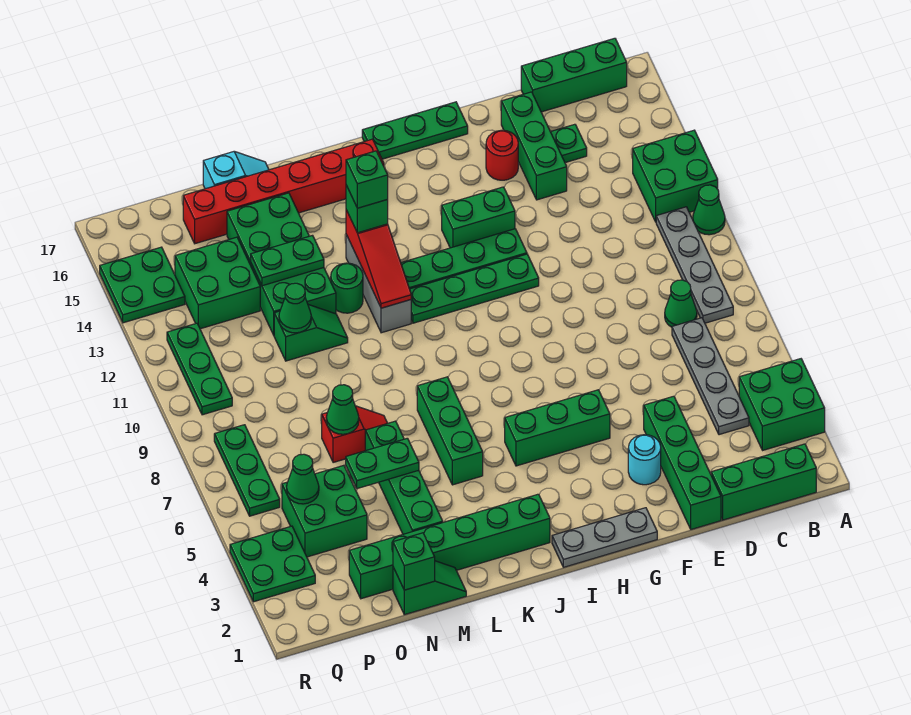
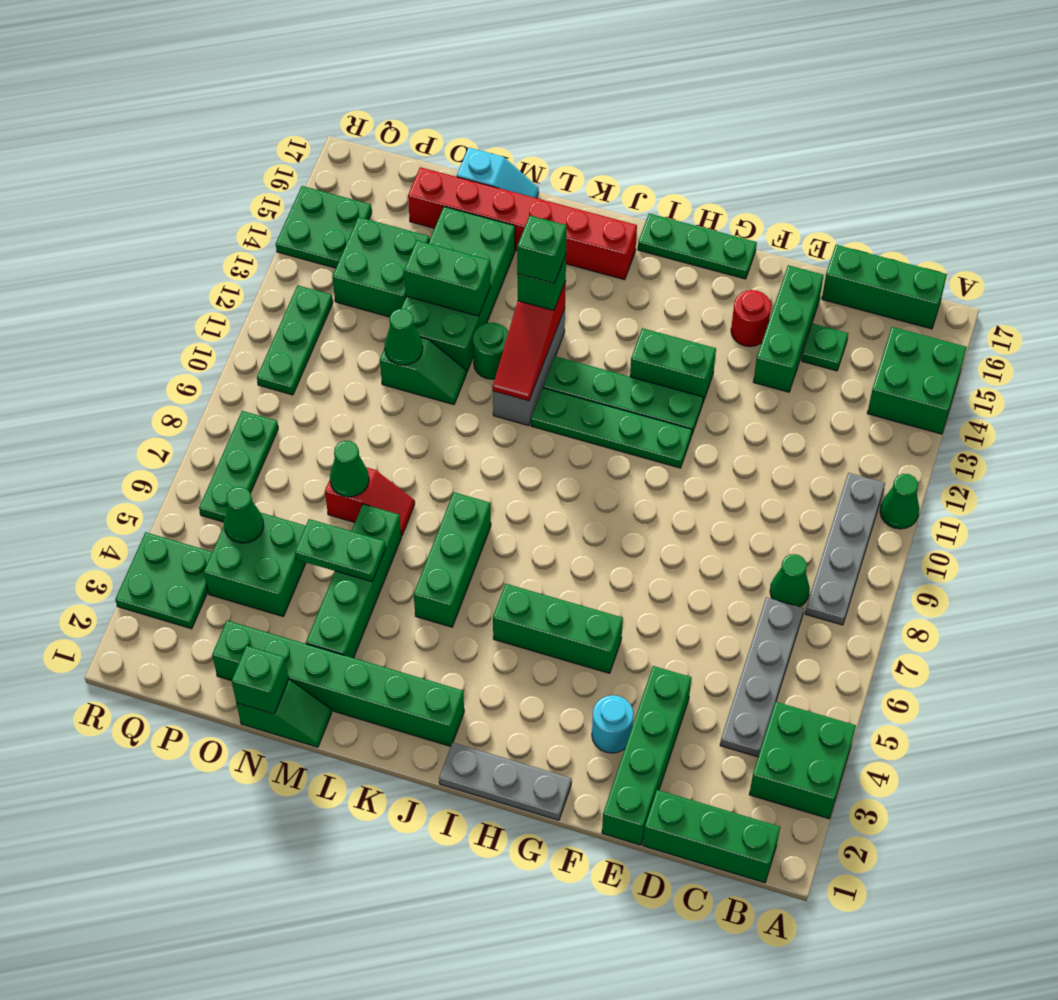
green brick A12:B13 level 1 -> green brick A14:B15 level 1
green plate M13:N13 level 2 -> green brick M13:N13 level 2

